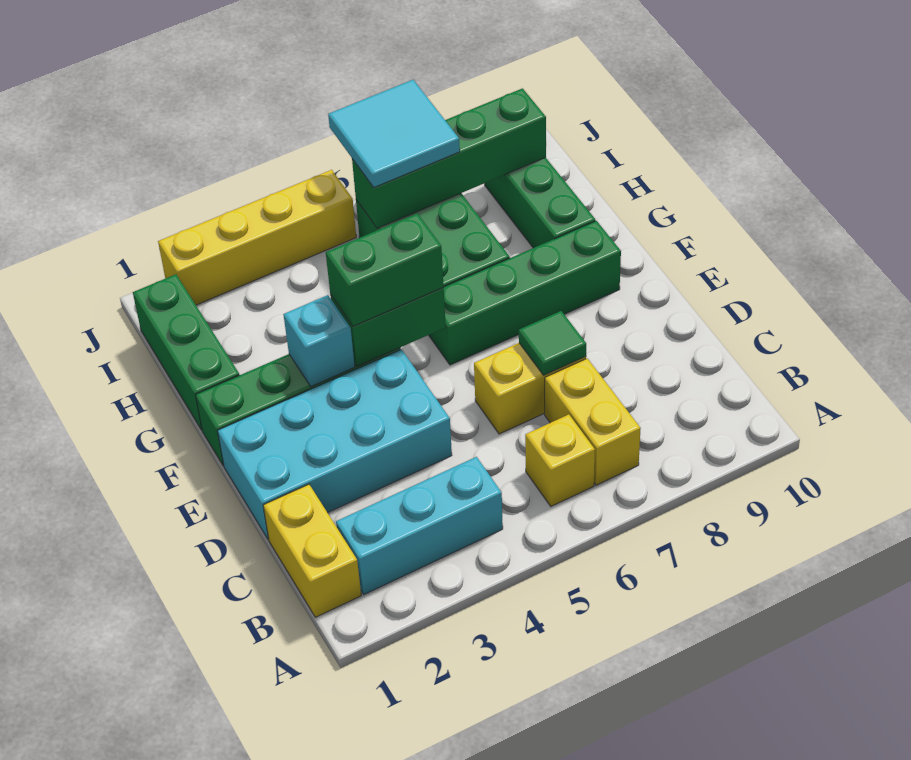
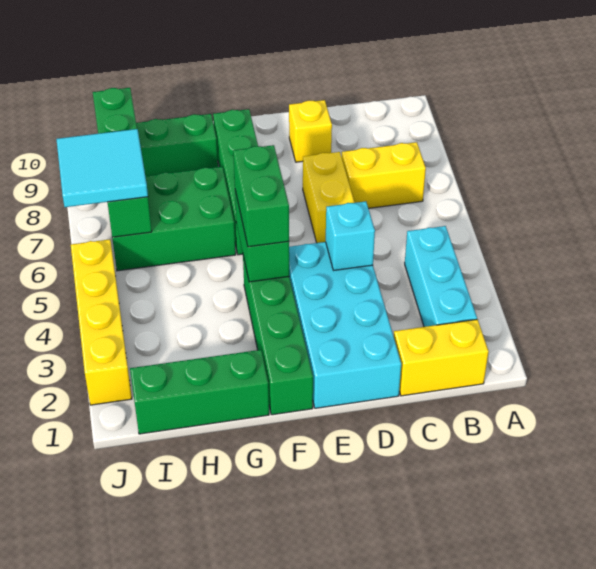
yellow brick B6 level 1 -> yellow brick D9 level 1
green tile D7 level 2 -> none
cyan brick F3 level 2 -> cyan brick D4 level 2

